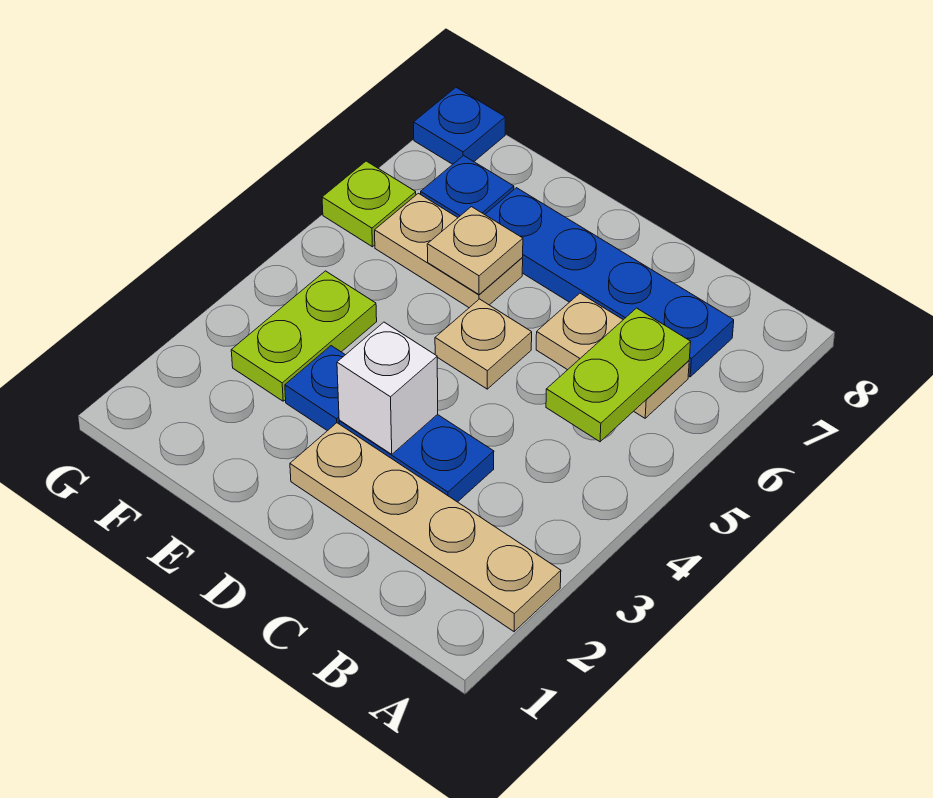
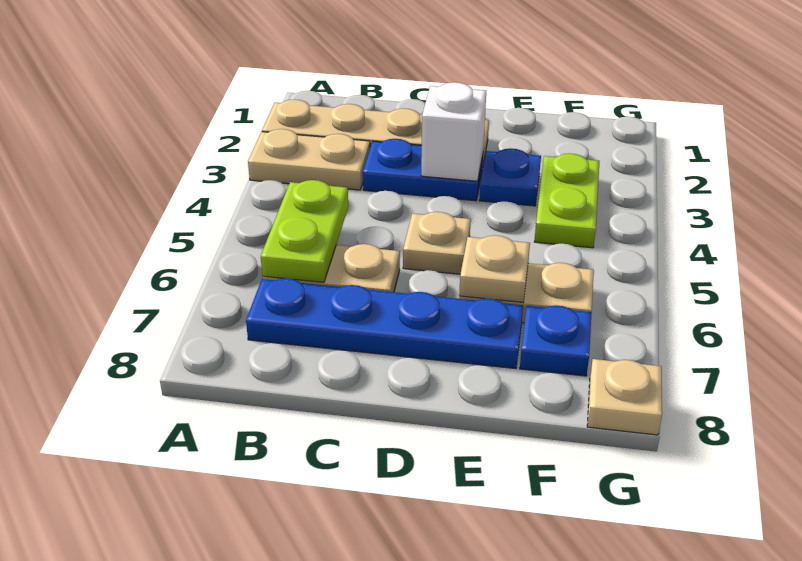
none -> tan plate A3:B3 level 1
lime plate G6 level 1 -> none
blue plate G8 level 1 -> tan plate G8 level 1

